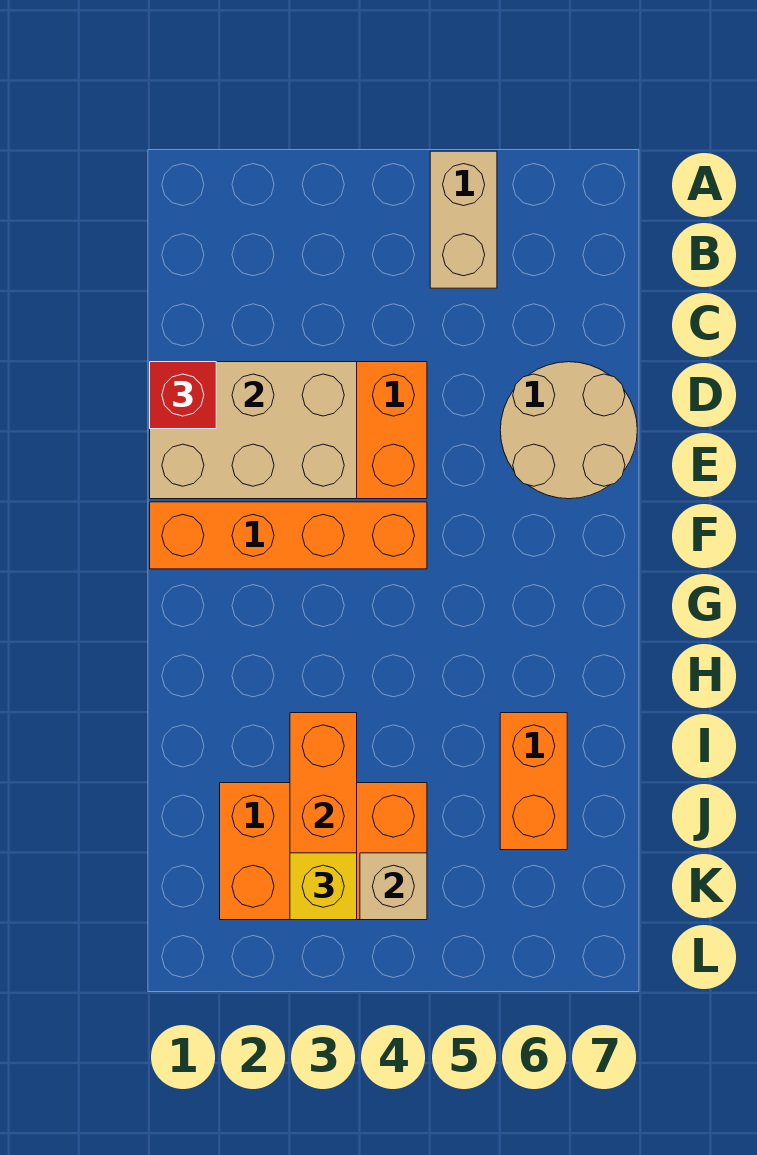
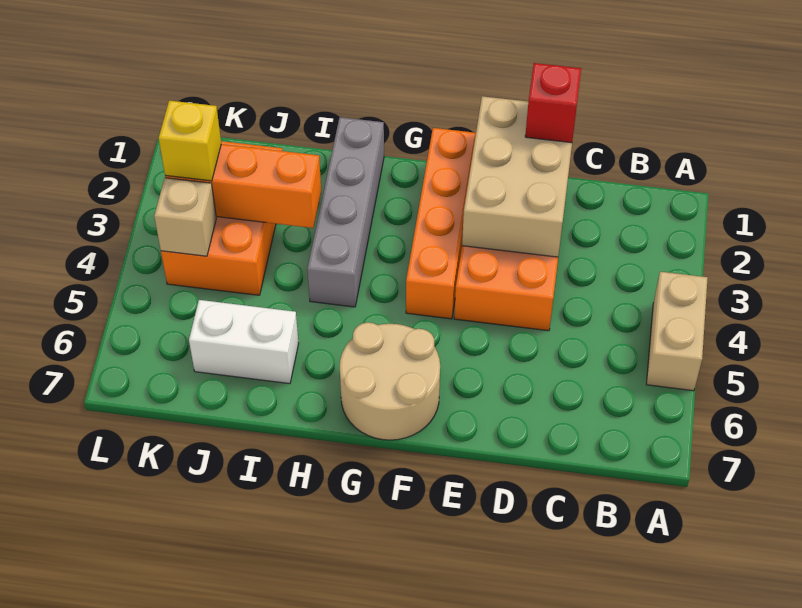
tan brick A5:B5 level 1 -> tan brick A4:A5 level 1
tan round brick D6:E7 level 1 -> tan round brick F6:G7 level 1
none -> grey brick H1:H4 level 1
orange brick I6:J6 level 1 -> white brick I6:J6 level 1

